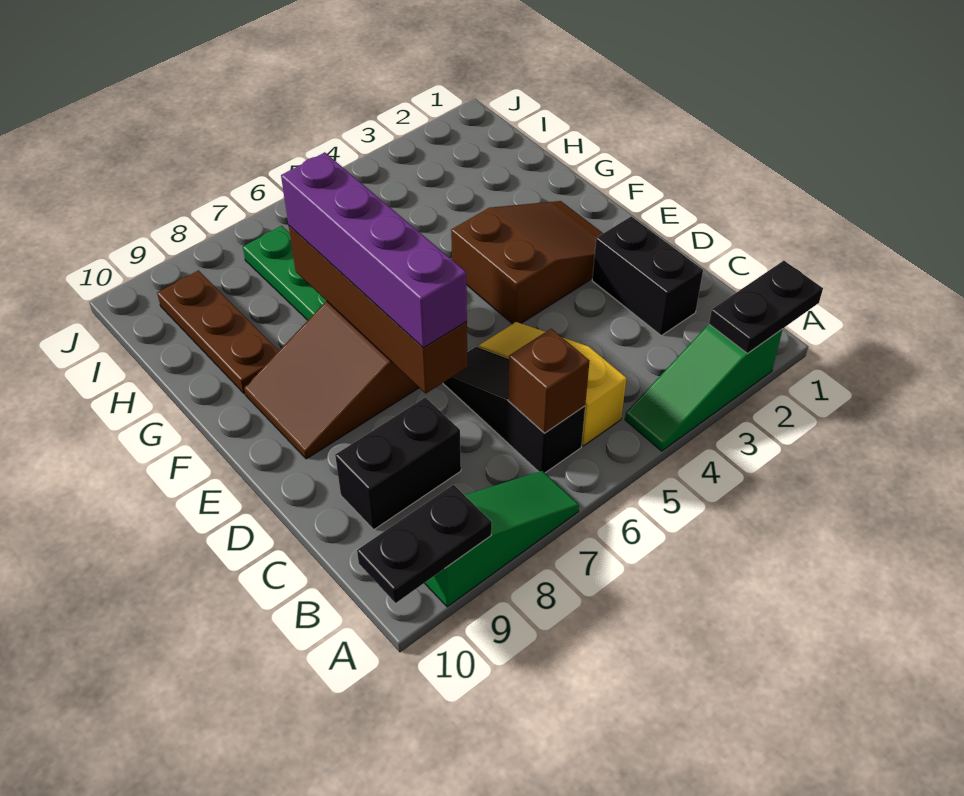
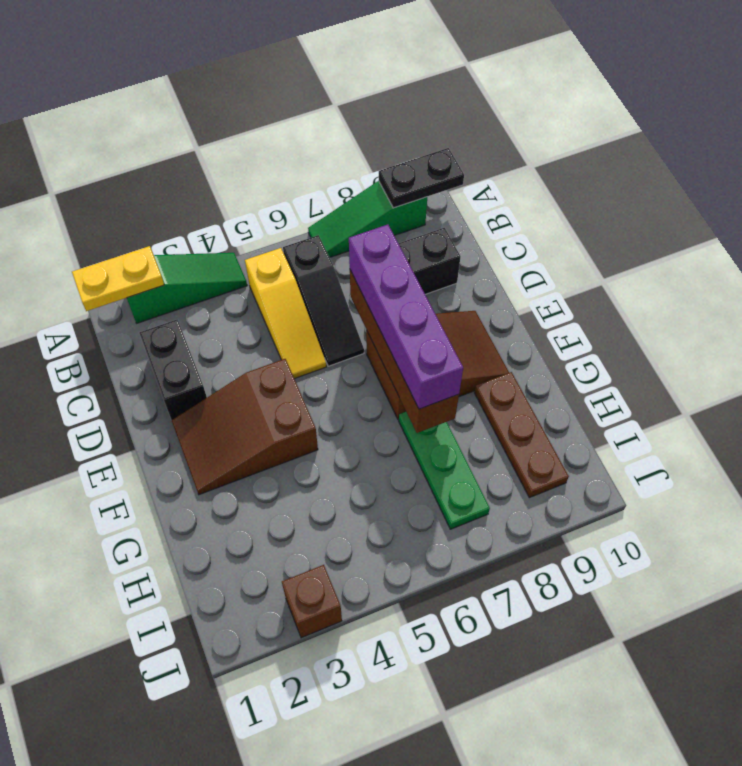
black plate A1:A2 level 2 -> yellow plate A1:A2 level 2
brown brick B6 level 2 -> brown brick J3 level 1

